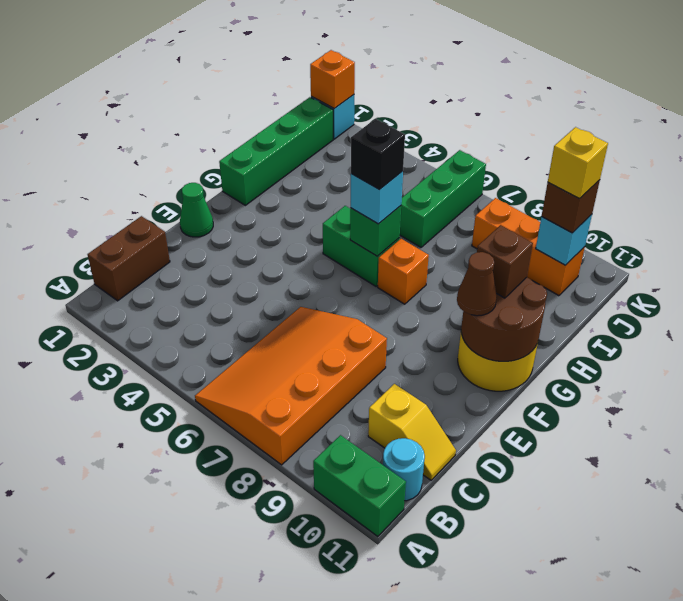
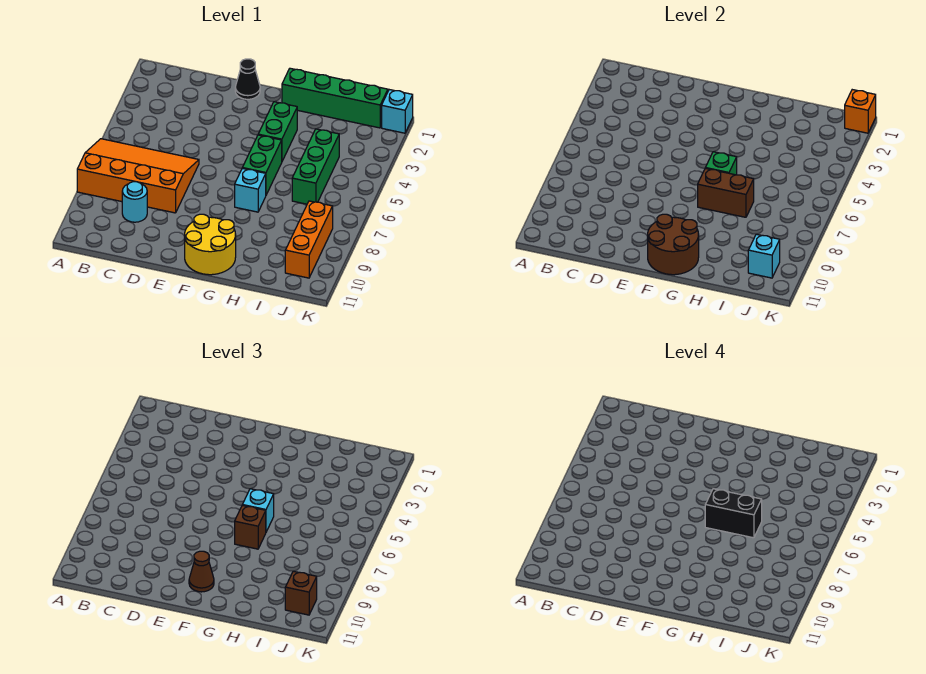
green brick A10:A11 level 1 -> green brick G3:G4 level 1
brown brick B1:C1 level 1 -> brown brick G7:H7 level 2
cyan round brick B11 level 1 -> cyan round brick C9 level 1
yellow slope C10:C11 level 1 top 10 -> none
green cone E1 level 1 -> black cone E1 level 1
black brick G6 level 4 -> black brick G6:H6 level 4
orange brick G7 level 1 -> cyan brick G7 level 1
brown brick G10 level 3 -> brown brick G7 level 3
green brick I6:K6 level 1 -> green brick I4:I6 level 1
yellow brick J10 level 4 -> none

